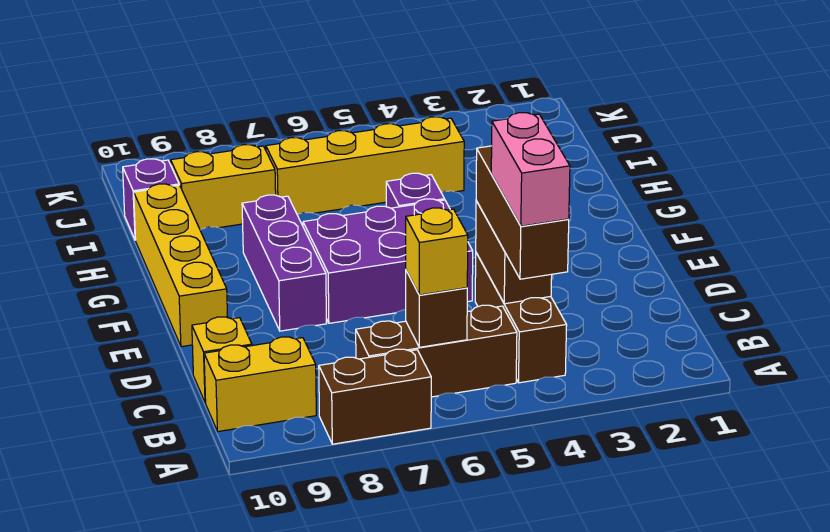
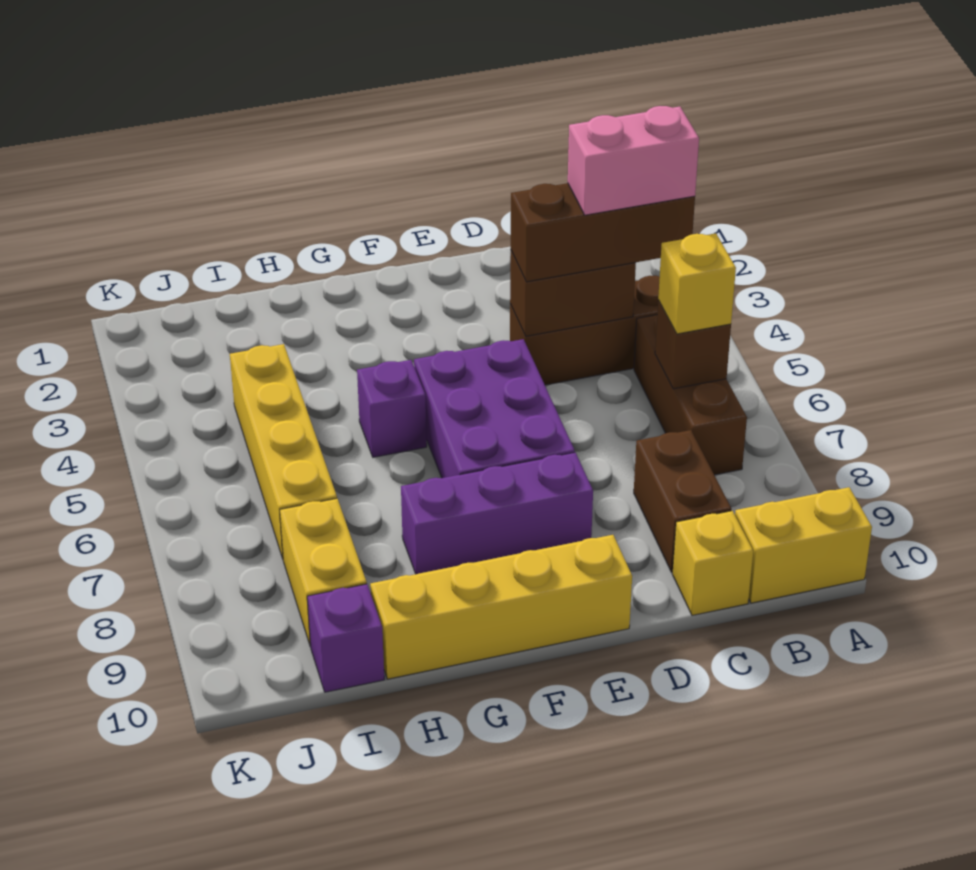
brown brick A7:A8 level 1 -> brown brick C8:C9 level 1
yellow brick B9:B10 level 1 -> yellow brick A10:B10 level 1

